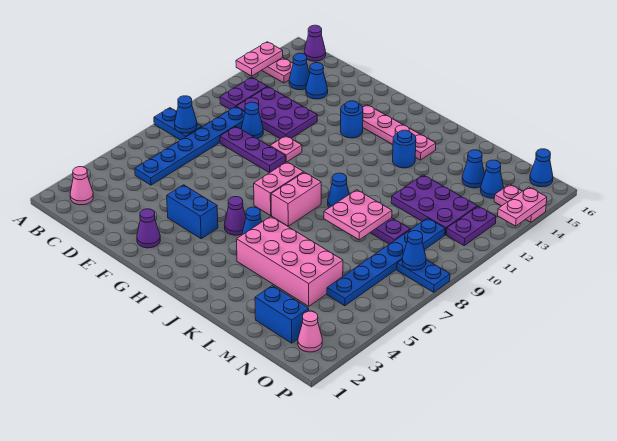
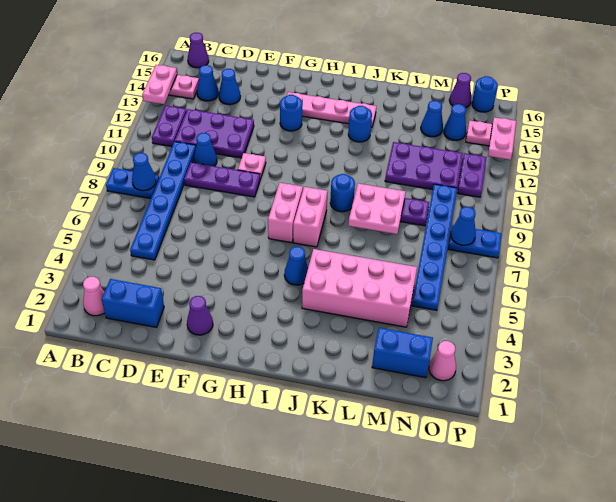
blue brick F4:G4 level 1 -> blue brick C2:D2 level 1
purple cone H5 level 1 -> purple cone N16 level 1
blue cone J9 level 1 -> blue round brick J9 level 1
blue cone O16 level 1 -> blue round brick O16 level 1

